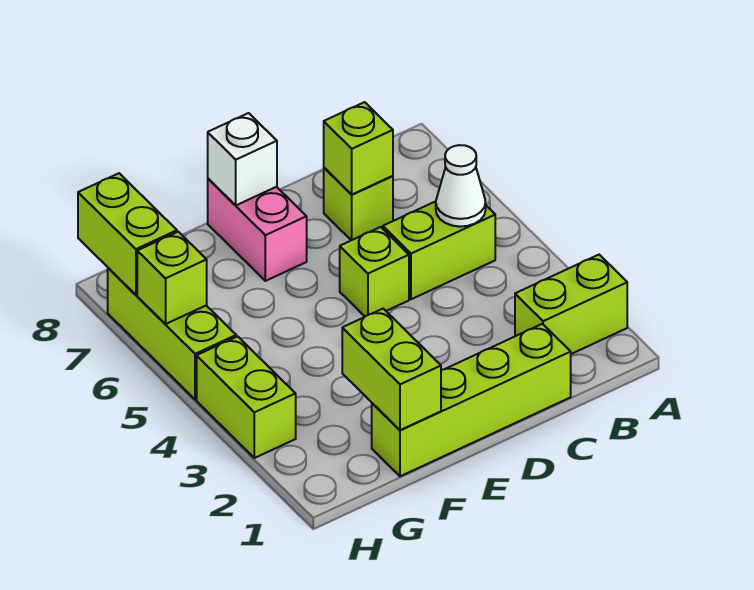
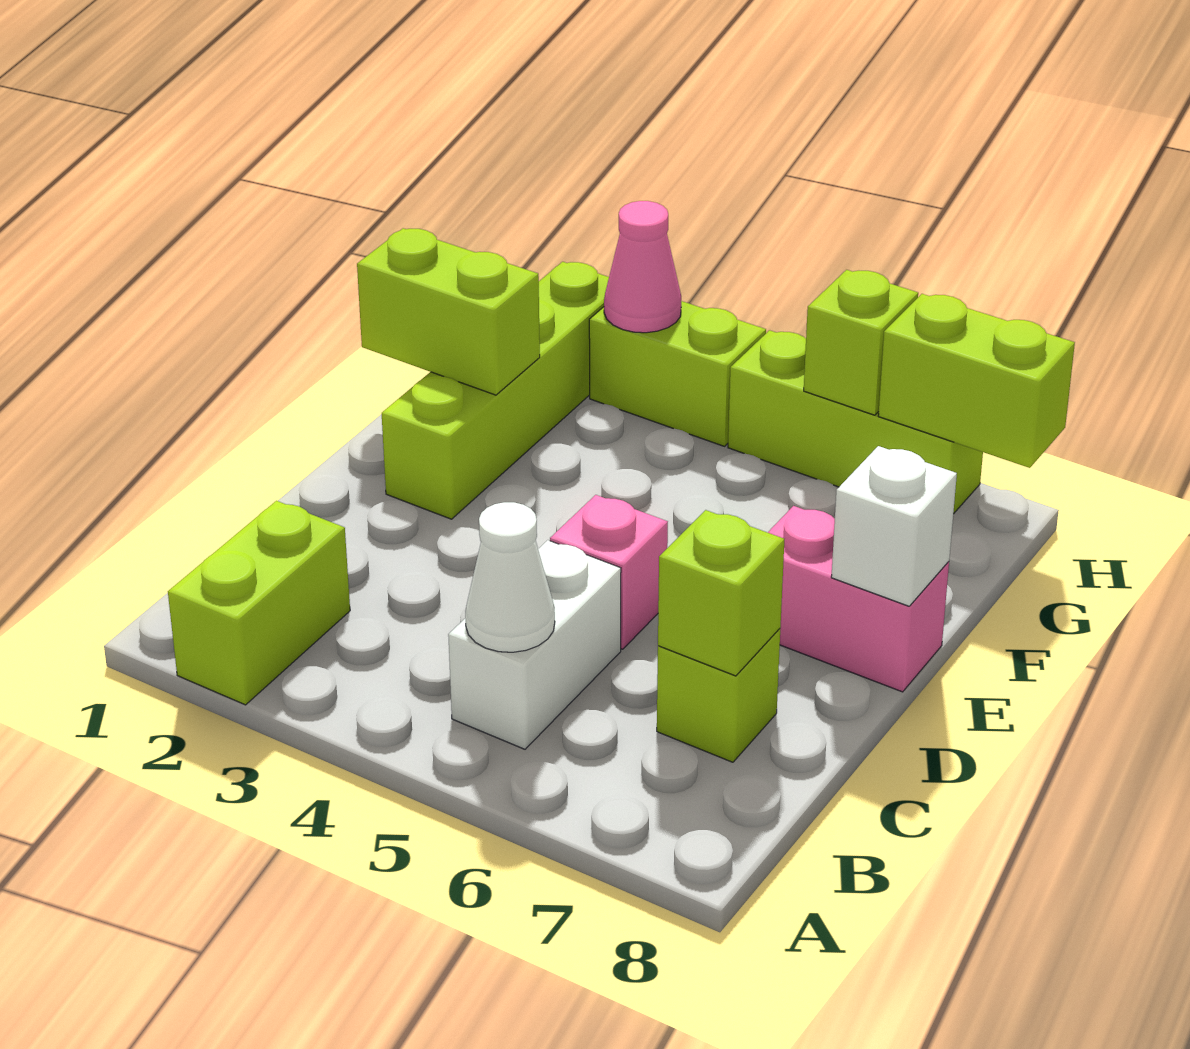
lime brick B5:C5 level 1 -> white brick B5:C5 level 1
lime brick C1:F1 level 1 -> lime brick E2:H2 level 1
lime brick D5 level 1 -> pink brick D5 level 1
none -> pink cone H3 level 2

